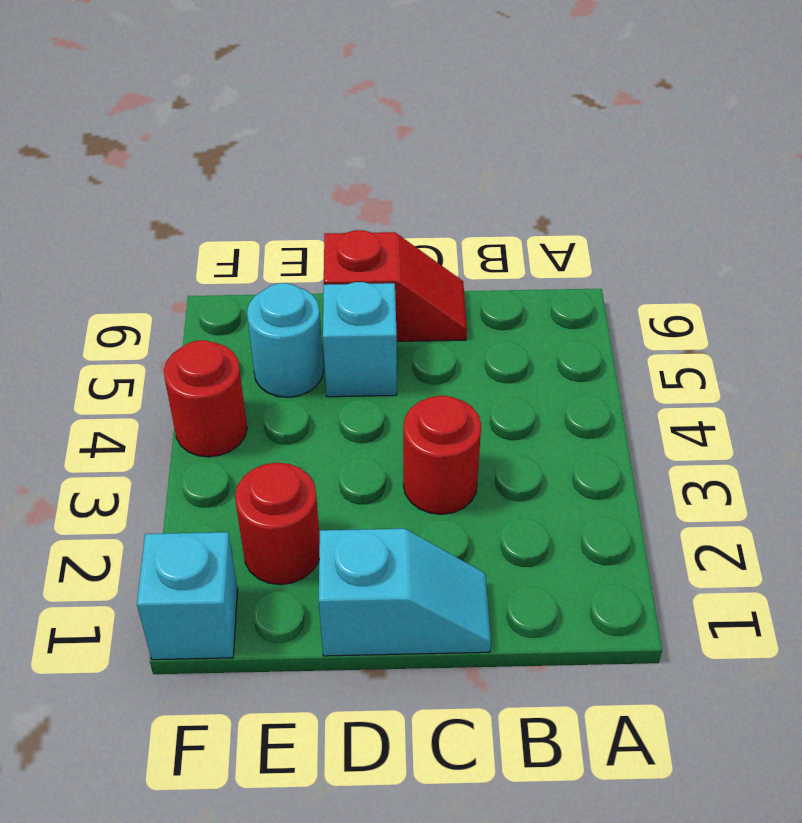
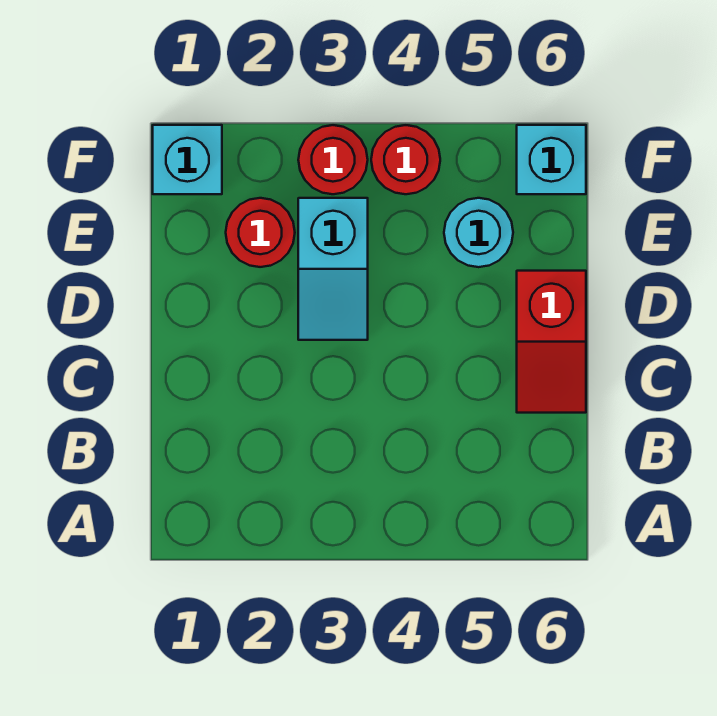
cyan slope C1:D1 level 1 top D -> cyan slope D3:E3 level 1 top E
red round brick C3 level 1 -> red round brick F3 level 1
cyan brick D5 level 1 -> cyan brick F6 level 1

